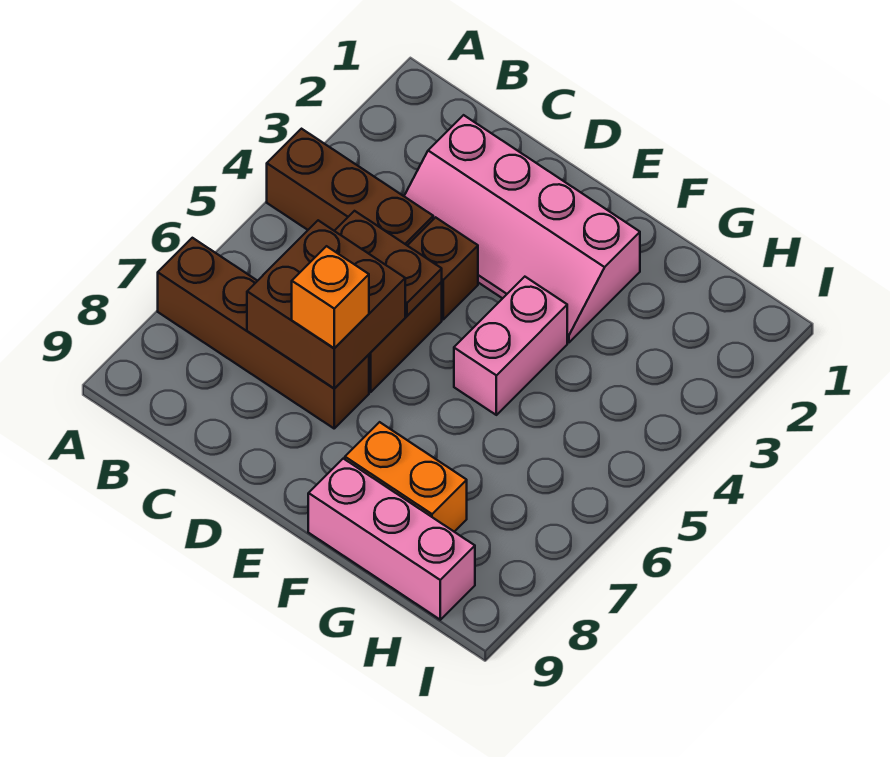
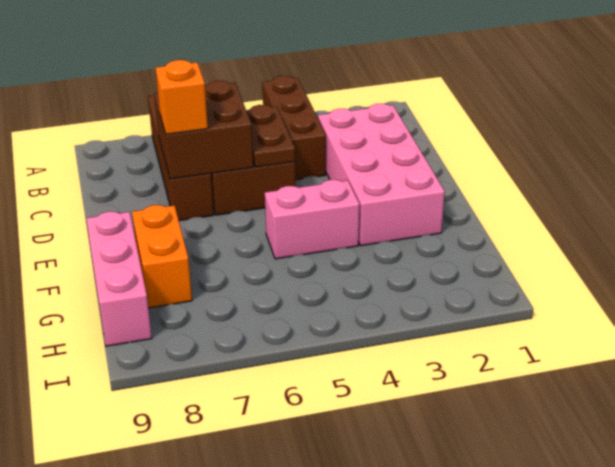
pink slope C2:F3 level 1 top 2 -> pink brick C2:F3 level 1
brown brick D4 level 1 -> none

